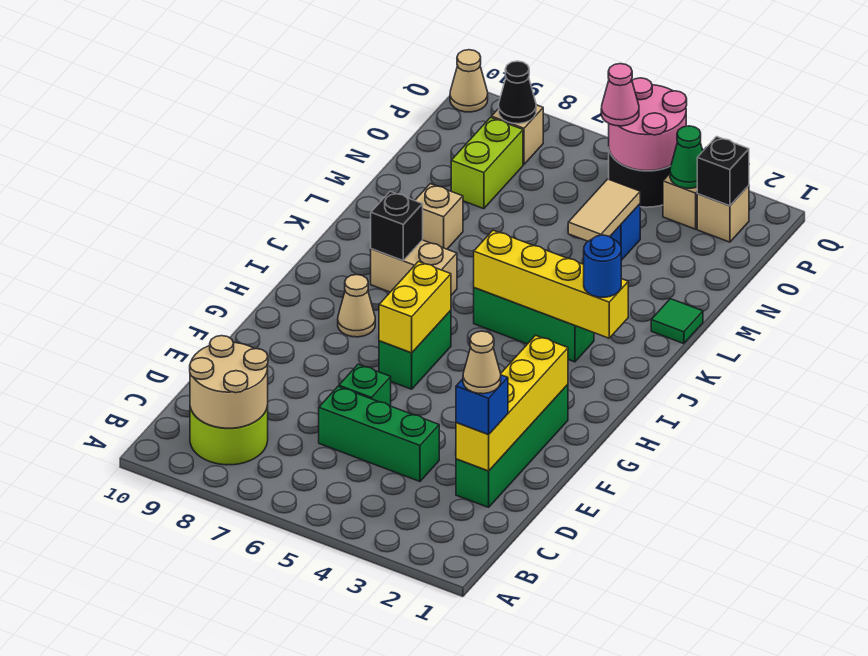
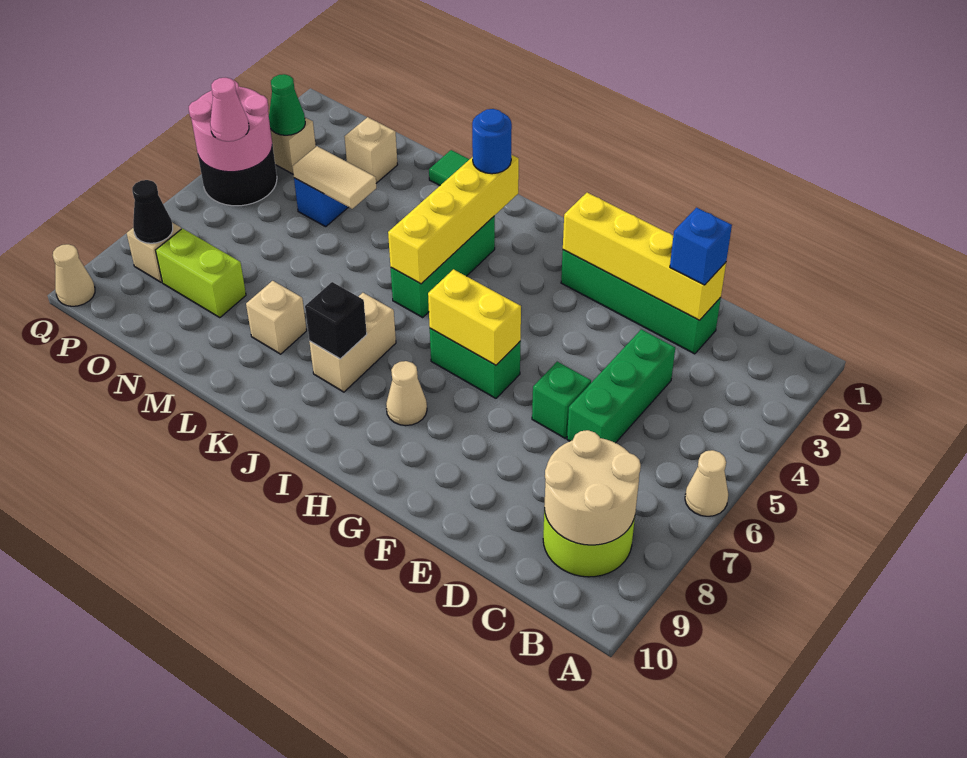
tan cone D2 level 4 -> tan cone A6 level 1
tan brick P2 level 1 -> tan brick N2 level 1
black brick P2 level 2 -> none

